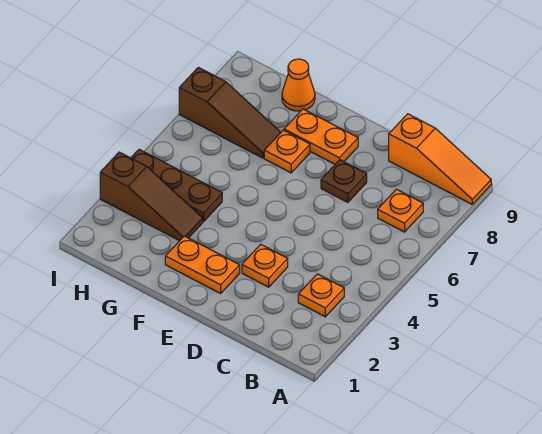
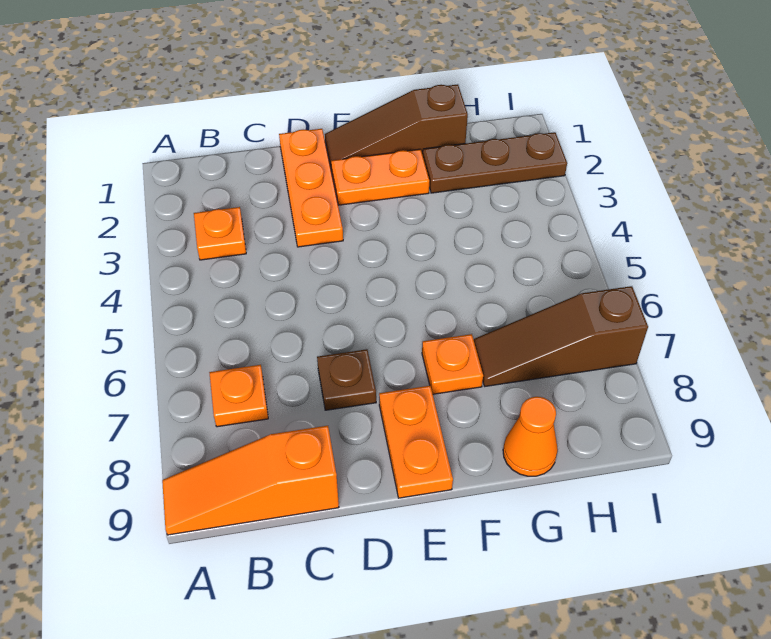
orange plate D3 level 1 -> orange plate D1:D3 level 1
orange plate E8:F8 level 1 -> orange plate E8:E9 level 1
brown slope G3:I3 level 1 top I -> brown slope E1:G1 level 1 top G
brown plate G4:I4 level 1 -> brown plate G2:I2 level 1

